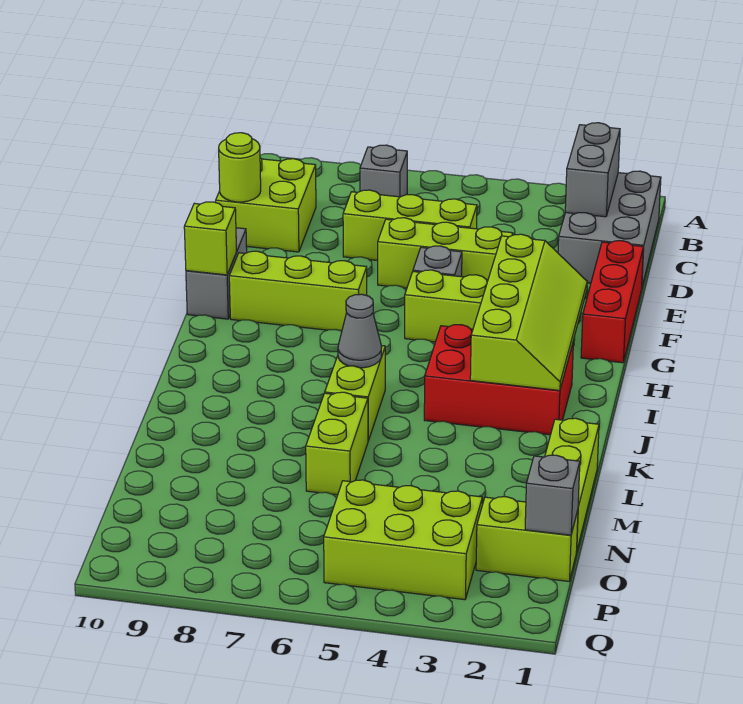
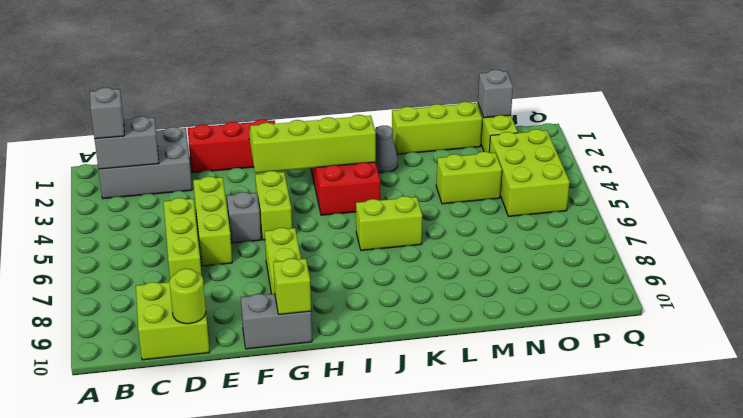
grey brick B7 level 1 -> grey brick B2 level 3
grey cone J6 level 2 -> grey cone K2 level 1
lime brick L6:M6 level 1 -> lime brick M4:N4 level 1

